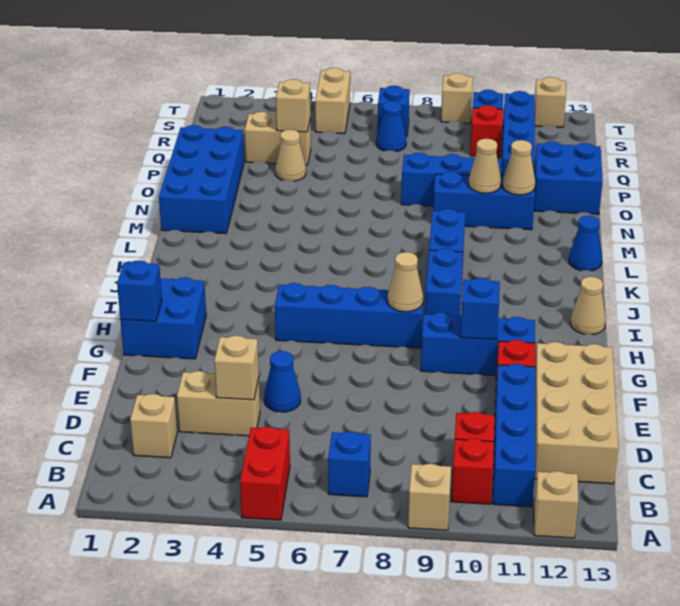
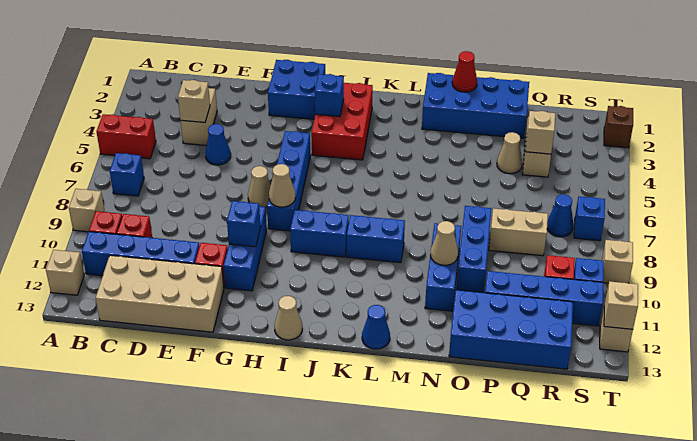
tan brick C2 level 1 -> tan brick T12 level 2
blue brick G1 level 2 -> blue brick I3 level 2
none -> red brick I2:J4 level 1
none -> red cone N1 level 2
tan cone N11 level 2 -> tan cone G7 level 1
blue brick O12:P13 level 1 -> blue brick O12:R13 level 1
tan brick S5:T5 level 1 -> tan brick P8:Q8 level 1
none -> brown brick T2 level 1

